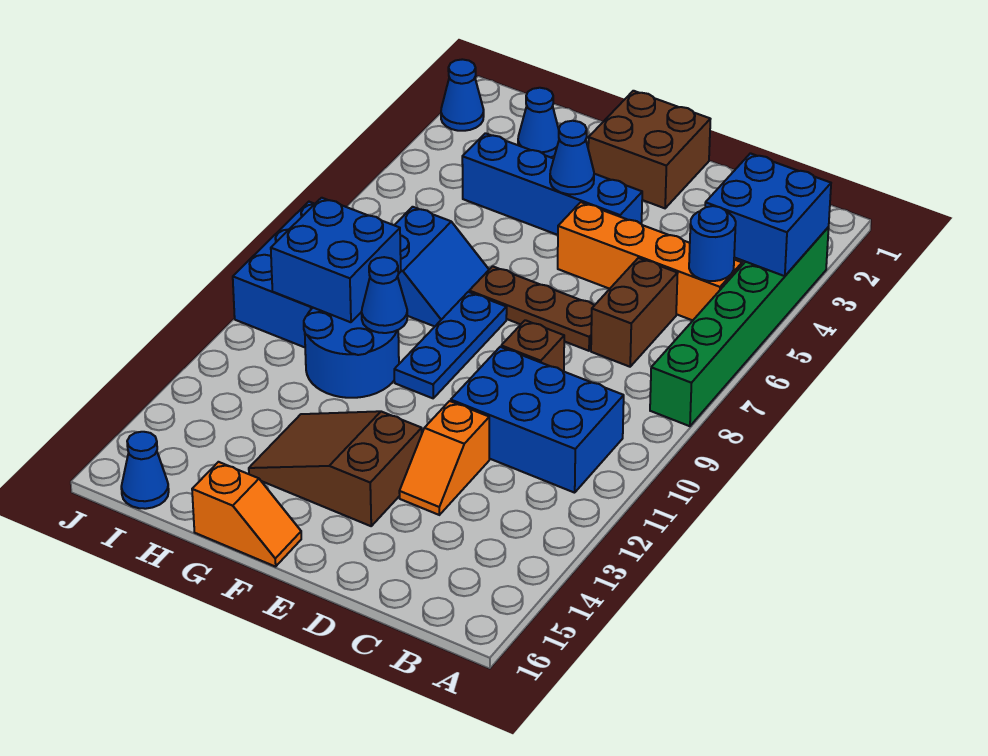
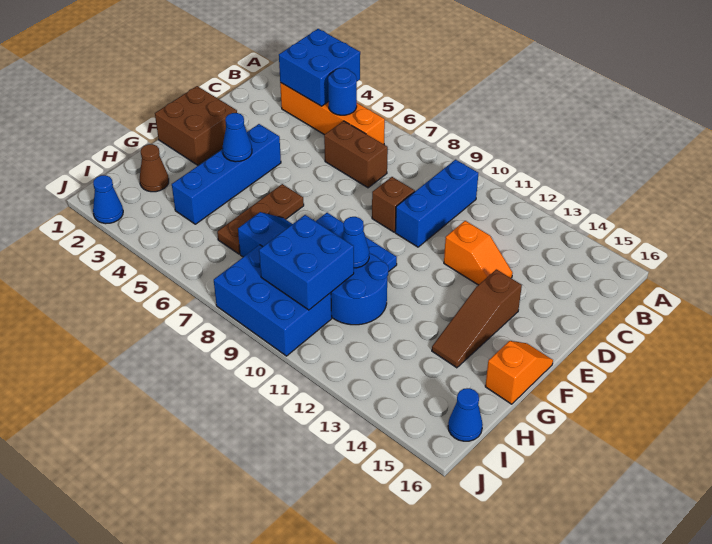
green brick A3:A8 level 1 -> none
orange brick B5:E5 level 1 -> orange brick B3:B6 level 1
blue brick B10:D11 level 1 -> blue brick B10:D10 level 1
brown plate D7:F7 level 1 -> brown plate F6:H6 level 1
brown slope E13:G14 level 1 top E -> brown slope E14:G14 level 1 top E
blue cone H2 level 1 -> brown cone H2 level 1

